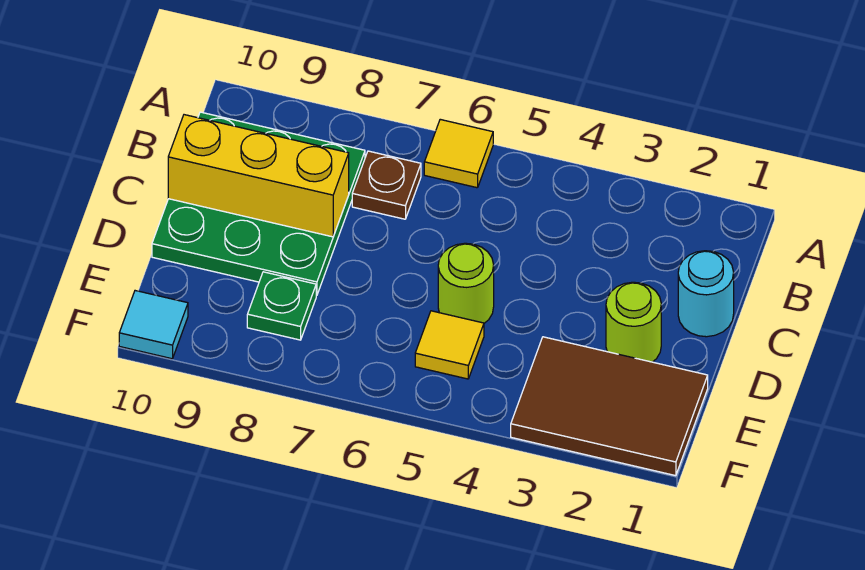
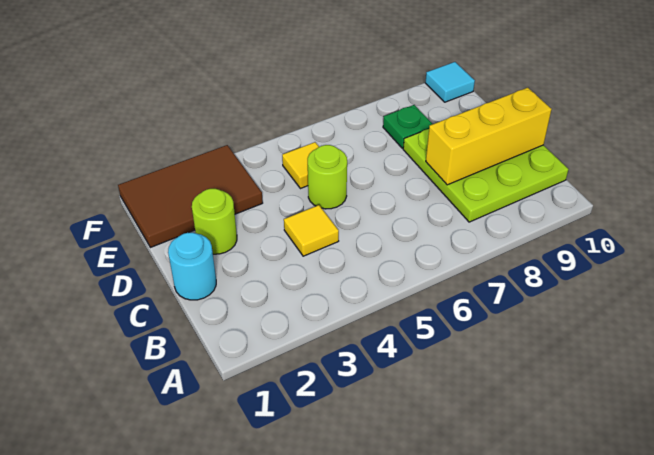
yellow tile A6 level 1 -> yellow tile C4 level 1
brown plate B7 level 1 -> none
green plate B8:D10 level 1 -> lime plate B8:D10 level 1

